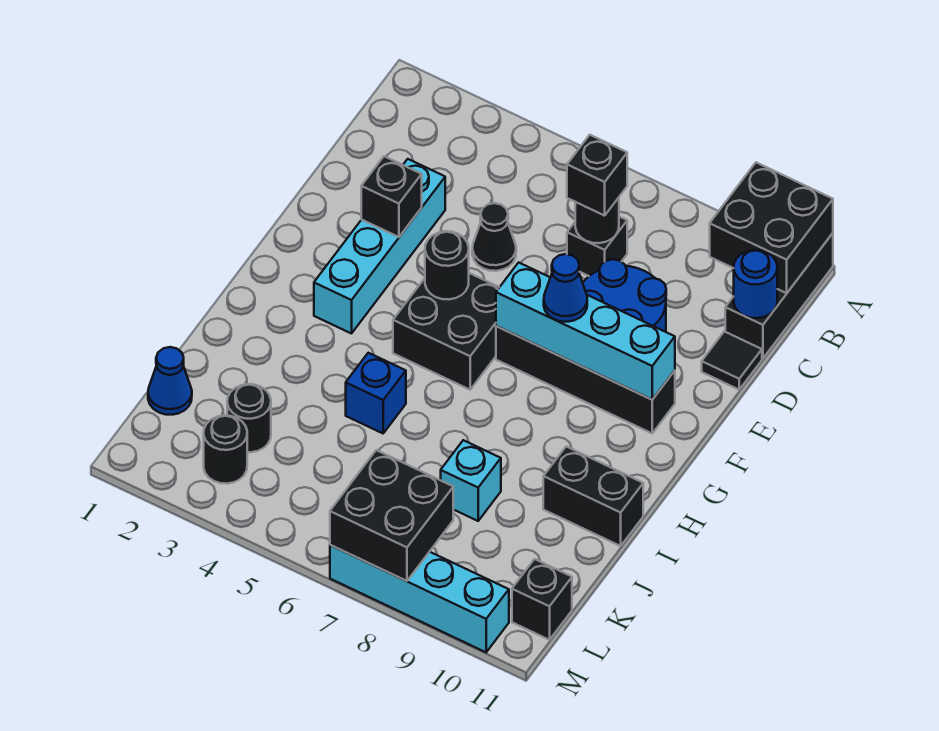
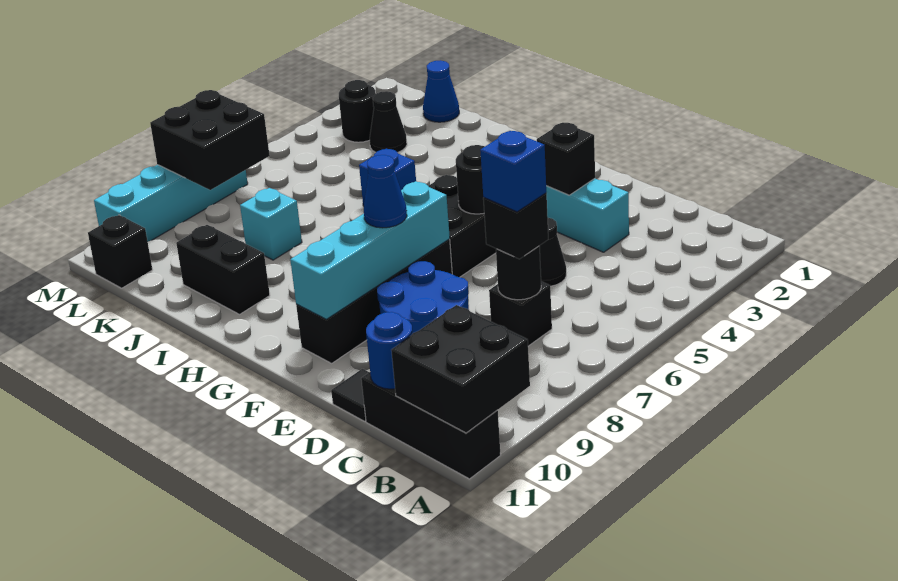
none -> blue brick C7 level 4
black brick I10:I11 level 1 -> black brick I10:J10 level 1
black round brick K3 level 1 -> black cone K3 level 1

